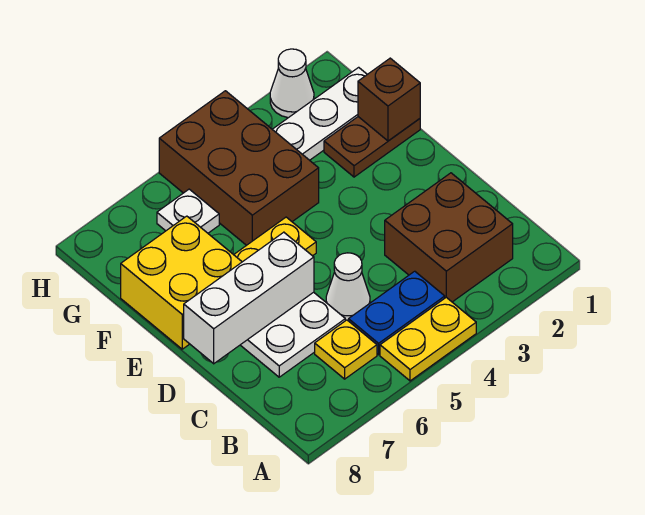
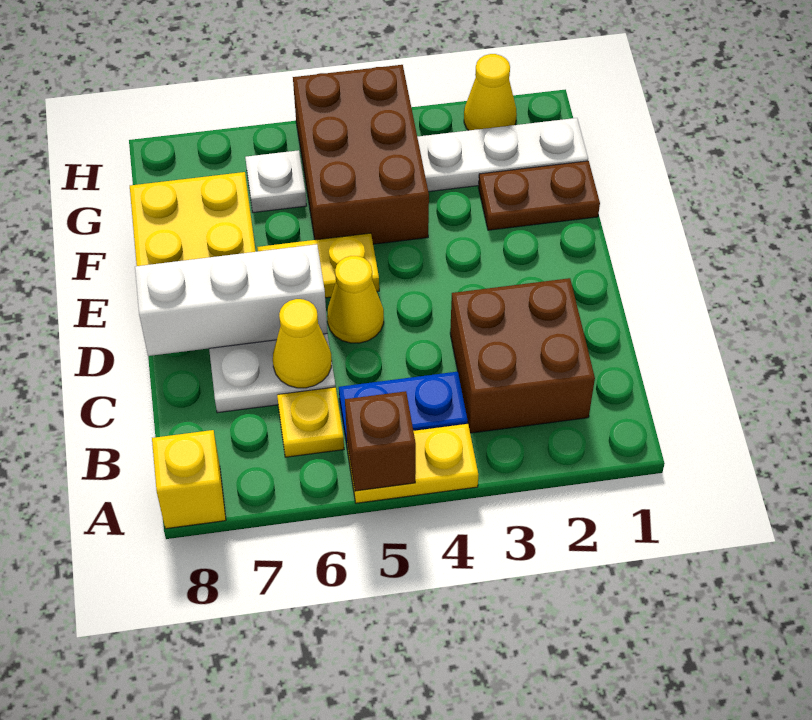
none -> yellow brick A8 level 1
white cone C5 level 1 -> none
none -> yellow cone C6 level 2
none -> yellow cone D5 level 1
brown brick F1 level 2 -> brown brick A5 level 2
white cone H2 level 1 -> yellow cone H2 level 1

